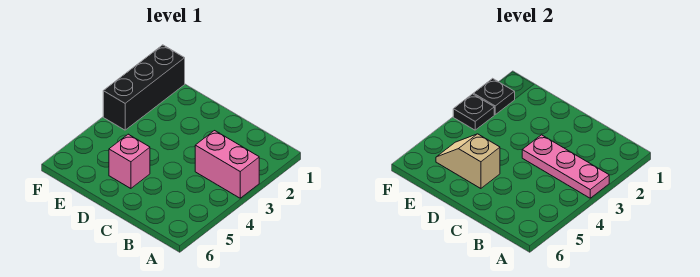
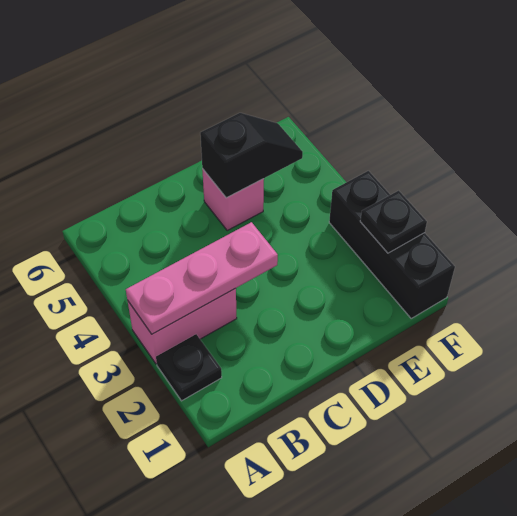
tan slope D5:E5 level 2 top D -> black slope D5:E5 level 2 top D
black plate F3 level 2 -> black plate A2 level 1

